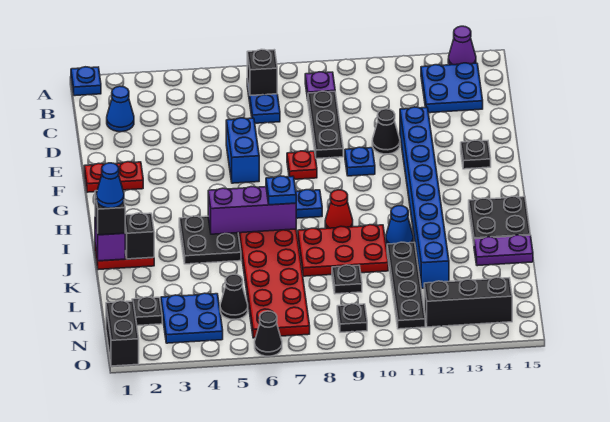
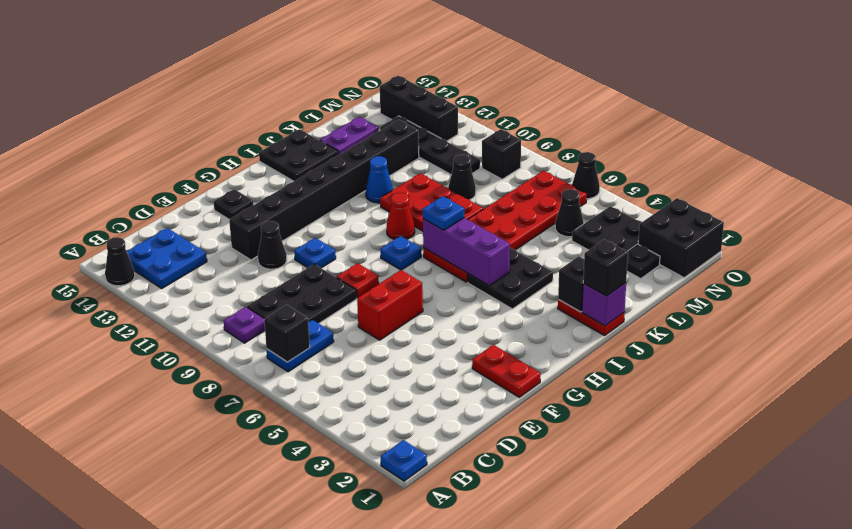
purple cone A14 level 1 -> black cone A14 level 1
blue cone C2 level 1 -> none
black plate C9:E9 level 1 -> black plate C8:E9 level 1
blue brick E6:F6 level 1 -> red brick E6:F6 level 1
blue brick E12:L12 level 1 -> black brick E12:L12 level 1
blue cone J1 level 4 -> none
black plate K11:N11 level 1 -> black plate M10:M13 level 1
purple plate K14:K15 level 1 -> purple plate K14:L14 level 1
black plate L9 level 1 -> black cone L9 level 1
blue plate M3:N4 level 1 -> black plate M3:N4 level 1
black brick N1:O1 level 1 -> black brick N1:O2 level 1
black plate N9 level 1 -> black brick N9 level 1

